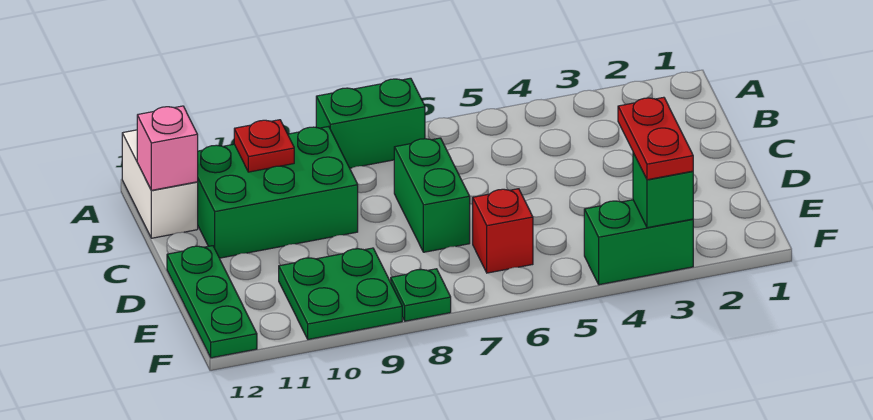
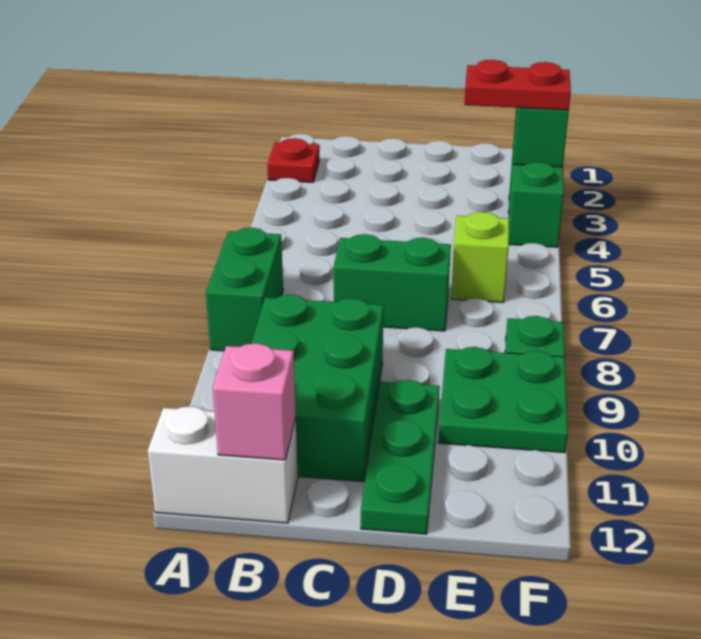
red plate B10 level 2 -> red plate A2 level 1
green plate D12:F12 level 1 -> green plate D10:D12 level 1
red brick E6 level 1 -> lime brick E6 level 1

